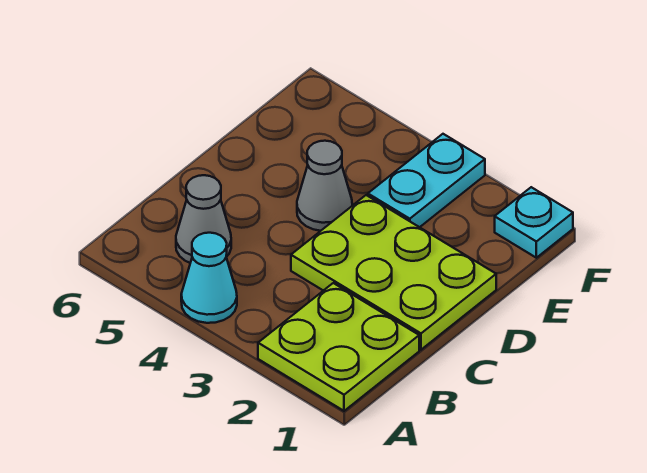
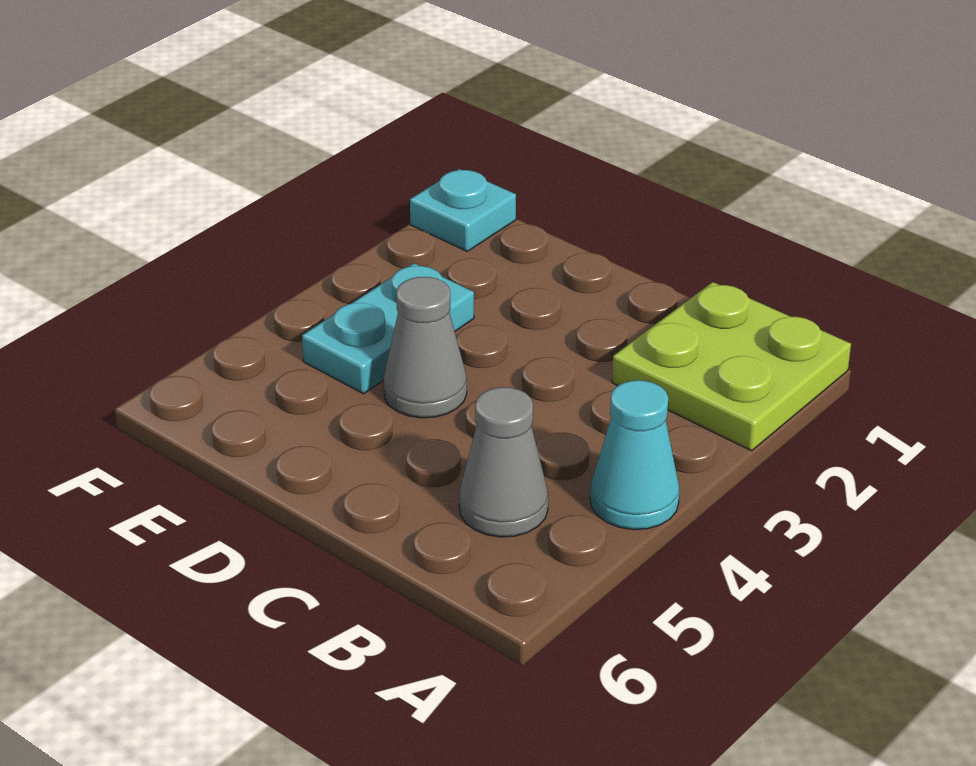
lime plate C1:D3 level 1 -> none
cyan plate E3:F3 level 1 -> cyan plate E3:E4 level 1

